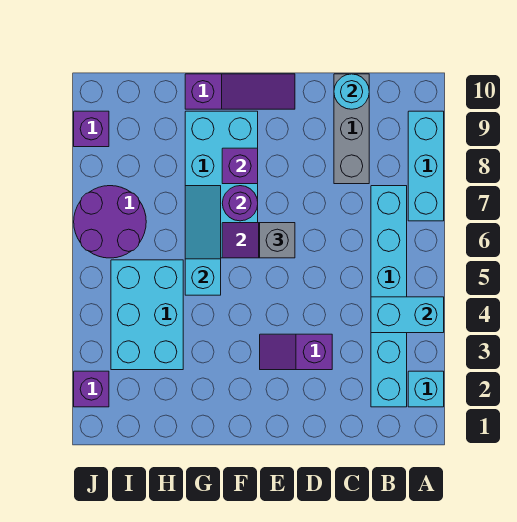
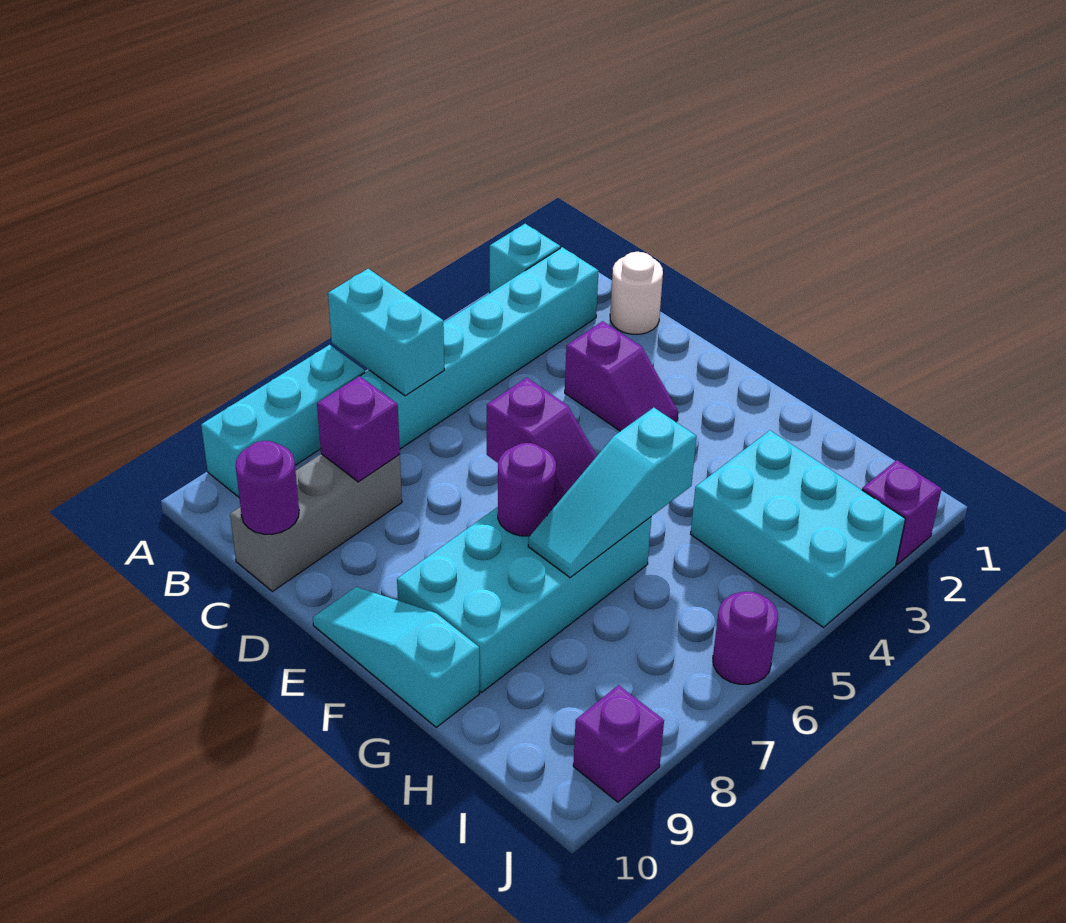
cyan brick A4:B4 level 2 -> cyan brick A6:B6 level 2
none -> white round brick C1 level 1
cyan round brick C10 level 2 -> purple round brick C10 level 2
grey brick E6 level 3 -> none
purple slope E10:G10 level 1 top G -> cyan slope E10:G10 level 1 top G
purple brick F8 level 2 -> purple brick C8 level 2
cyan brick H3:I5 level 1 -> cyan brick H3:J4 level 1
purple round brick I6:J7 level 1 -> purple round brick J6 level 1

